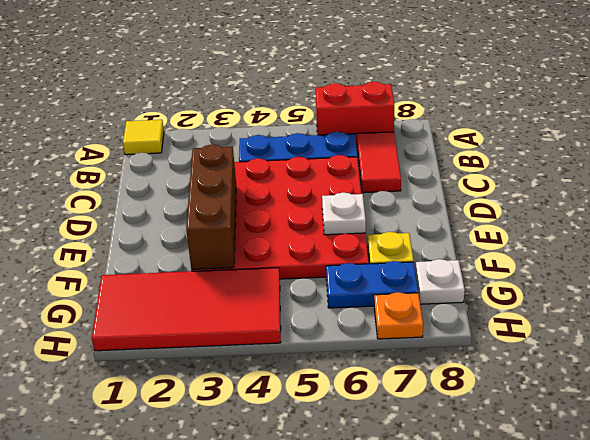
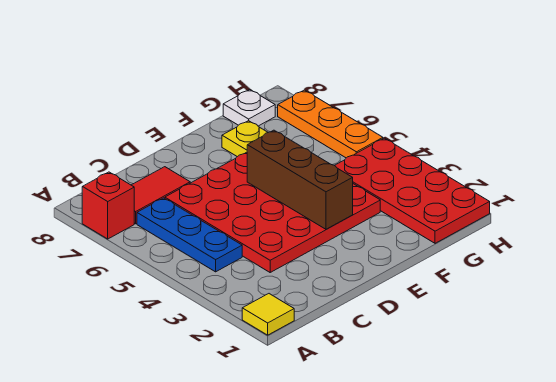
red brick A6:A7 level 1 -> red brick A7 level 1
brown brick D3:F3 level 2 -> brown brick E3:E5 level 2
white plate E6 level 2 -> none
red tile G1:H4 level 1 -> red plate G1:H4 level 1
blue plate G6:G7 level 1 -> none
orange plate H7 level 1 -> orange plate H5:H7 level 1

